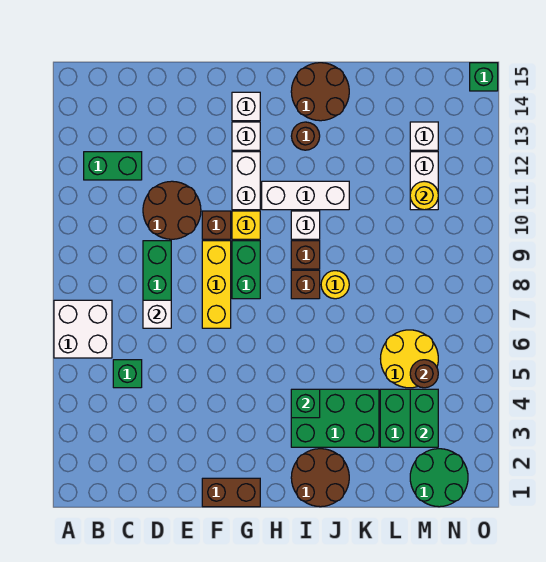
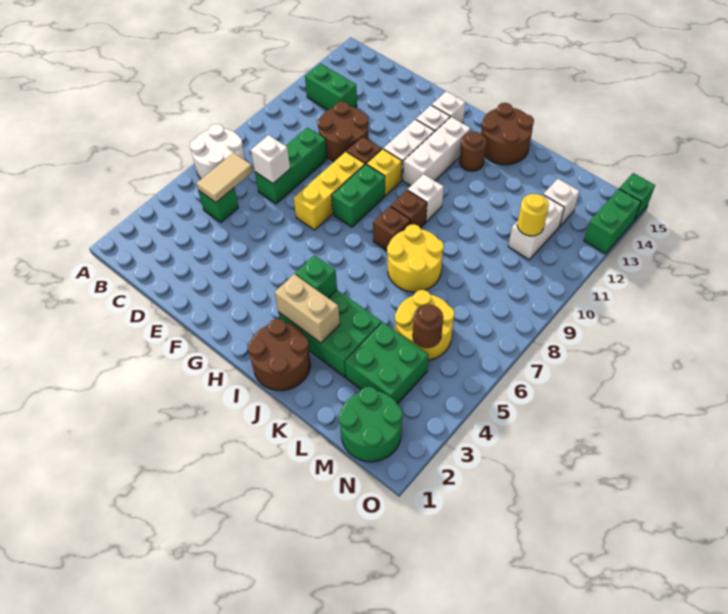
white brick A6:B7 level 1 -> white round brick A6:B7 level 1
none -> tan tile C5:C6 level 2
brown brick F1:G1 level 1 -> none
white brick H11:J11 level 1 -> white brick H11:H13 level 1
none -> tan brick I3:J3 level 2
yellow round brick J8 level 1 -> yellow round brick J7:K8 level 1
green brick M3:M4 level 2 -> green brick O13:O14 level 1

